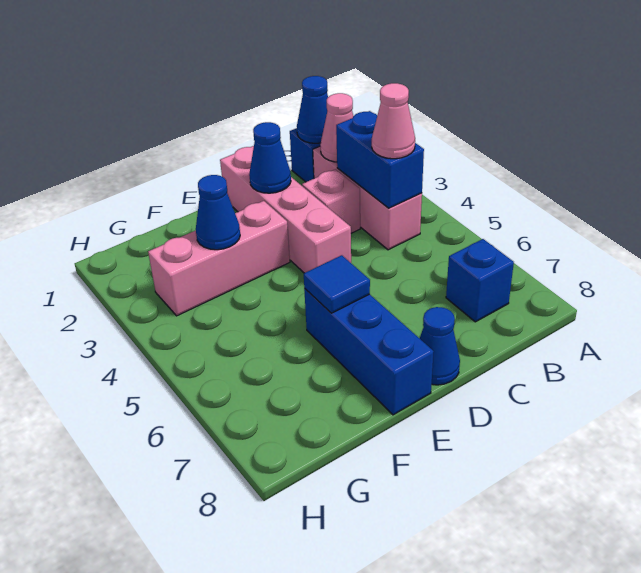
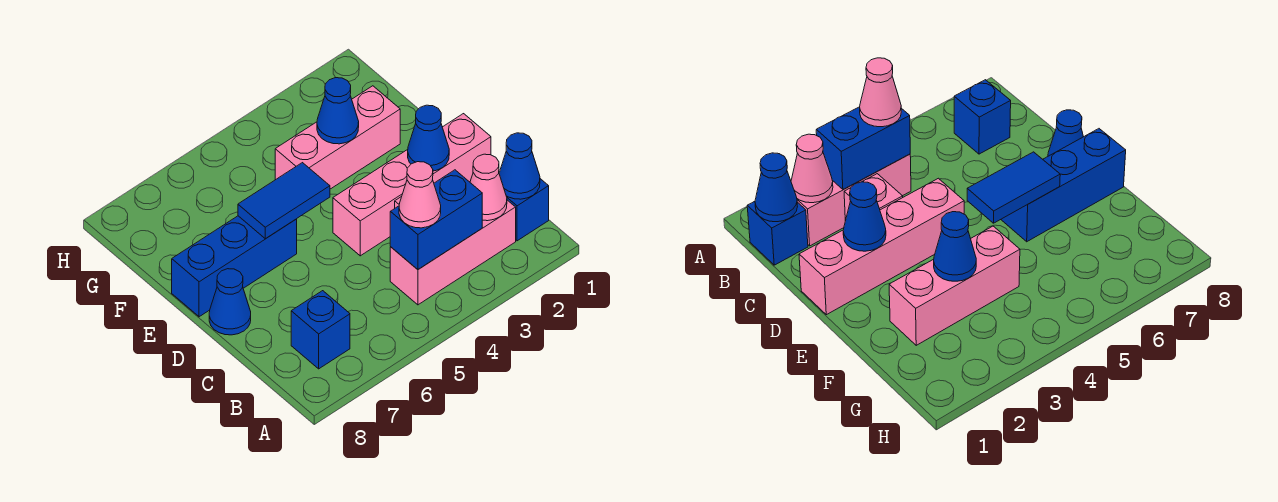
pink brick E3:G3 level 1 -> pink brick F2:F4 level 1
blue tile E6 level 2 -> blue tile E5:E6 level 2

